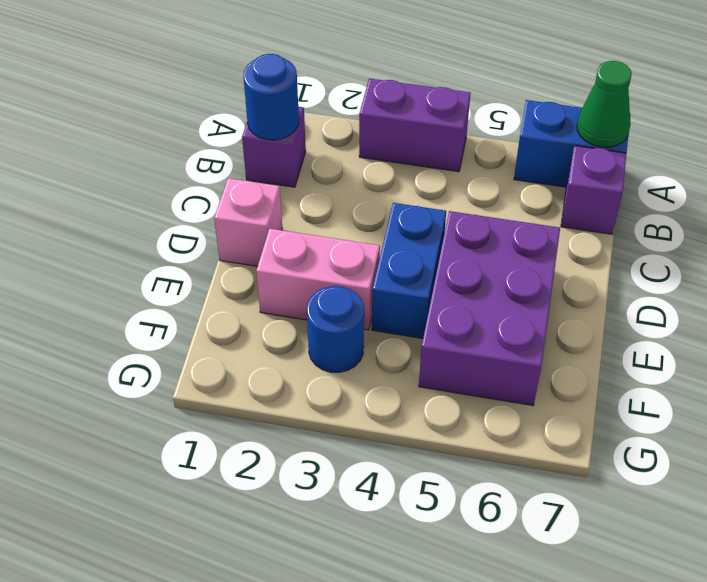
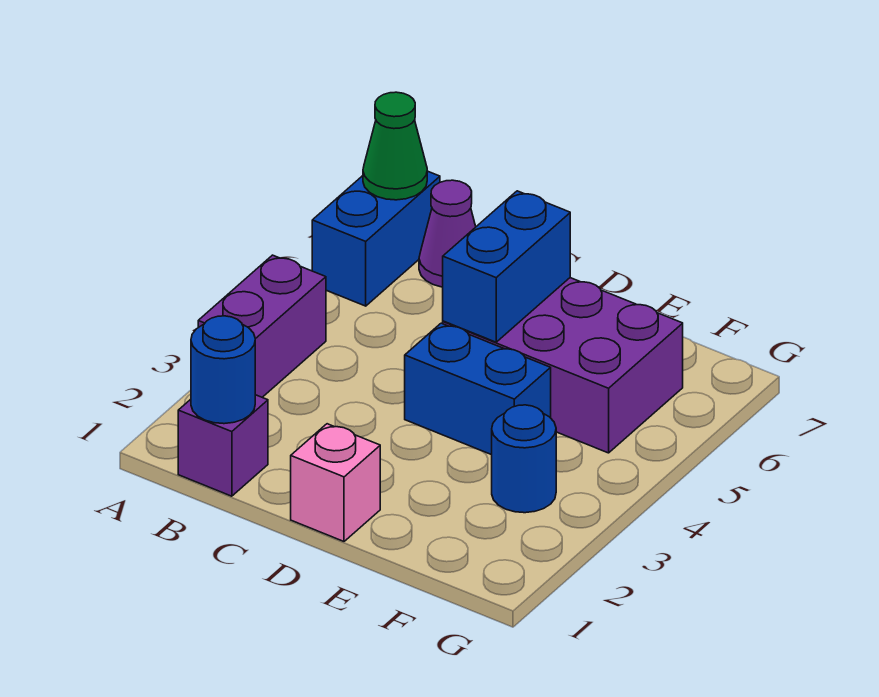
purple brick B7 level 1 -> purple cone B7 level 1
none -> blue brick D5:D6 level 2
pink brick E2:E3 level 1 -> none

